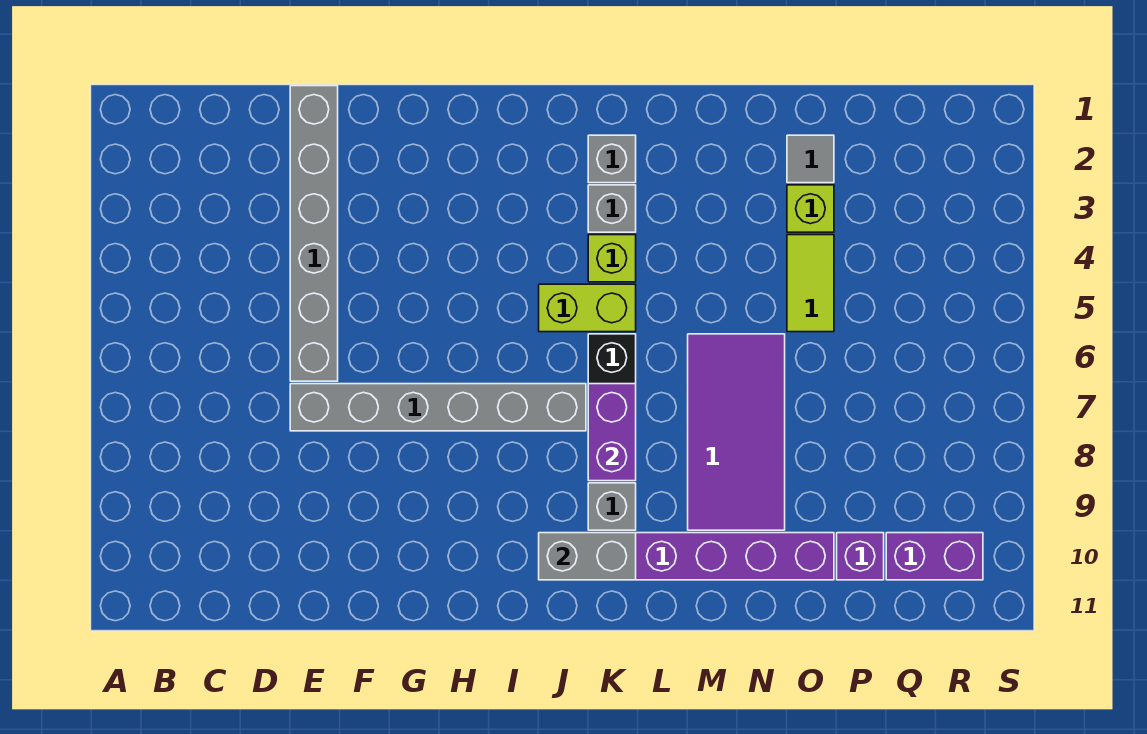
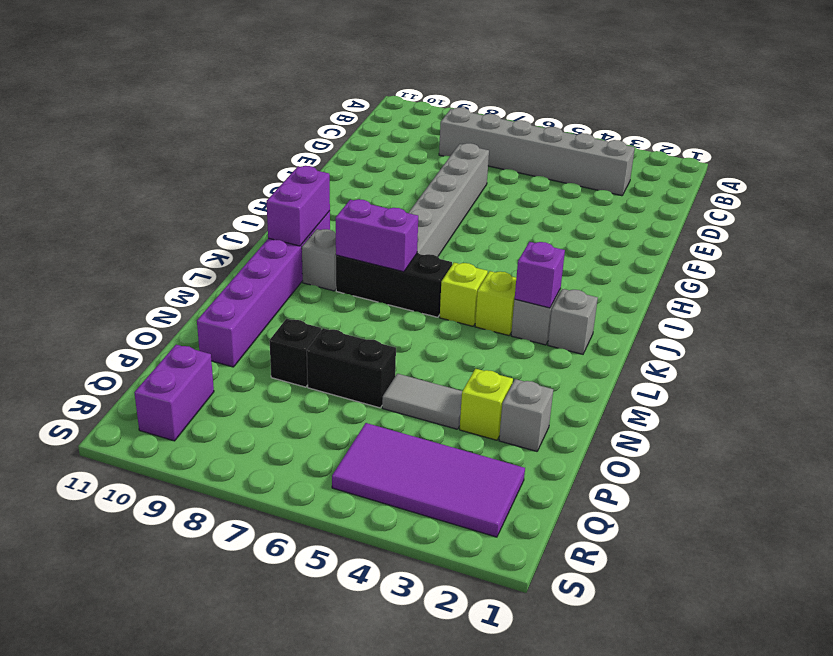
grey brick E1:E6 level 1 -> grey brick C3:C8 level 1
lime brick J5:K5 level 1 -> lime brick K5 level 1
grey brick J10:K10 level 2 -> purple brick J10:K10 level 2
purple tile M6:N9 level 1 -> purple tile Q2:R5 level 1
grey tile O2 level 1 -> grey brick O2 level 1
lime tile O4:O5 level 1 -> grey tile O4:O5 level 1
none -> black brick O6:O7 level 1
none -> black brick O8 level 1
purple brick P10 level 1 -> purple brick K3 level 2

